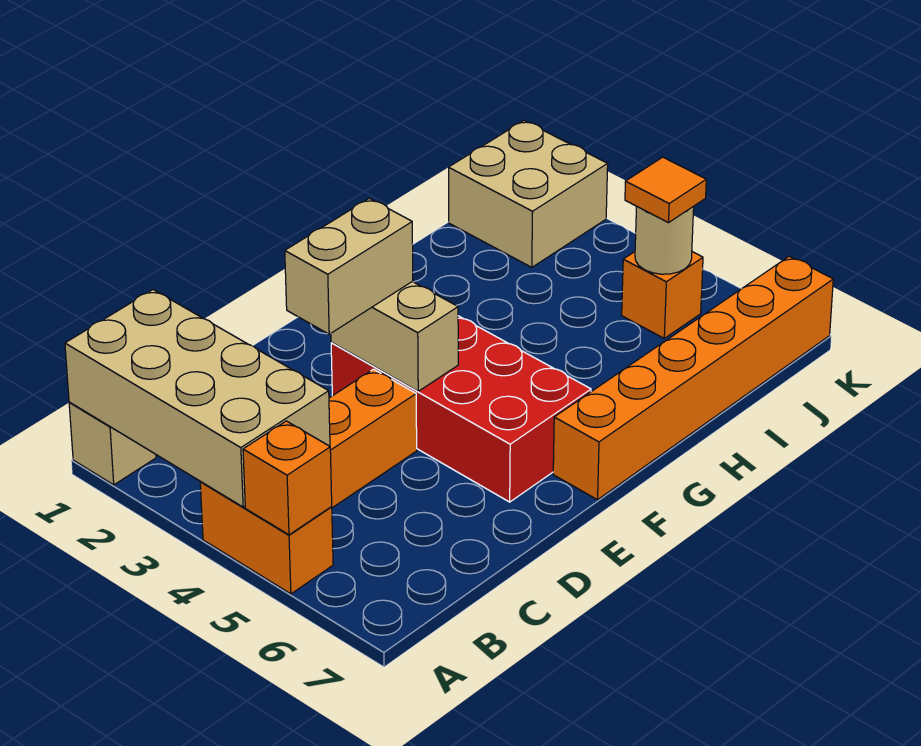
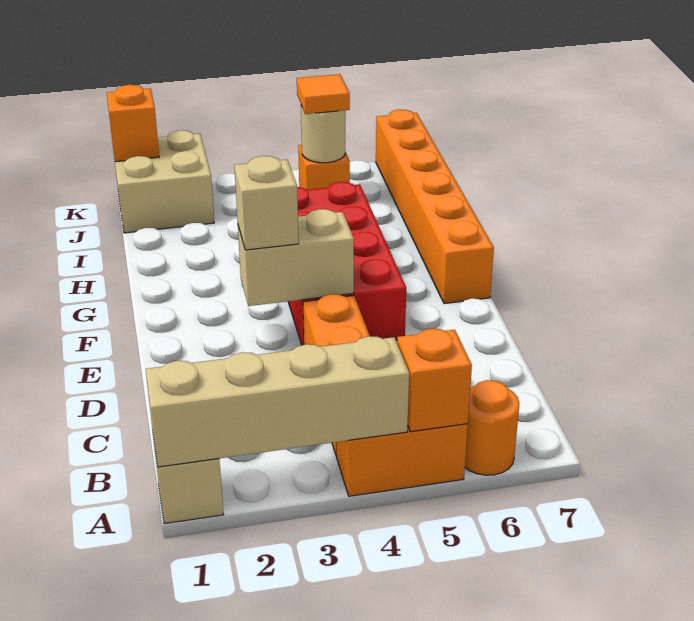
tan brick A1:B4 level 2 -> tan brick A1:A4 level 2
none -> orange round brick A6 level 1
tan brick D3:E3 level 3 -> tan brick E3 level 3
red brick E3:F6 level 1 -> red brick E4:H5 level 1
none -> orange brick K1 level 2

